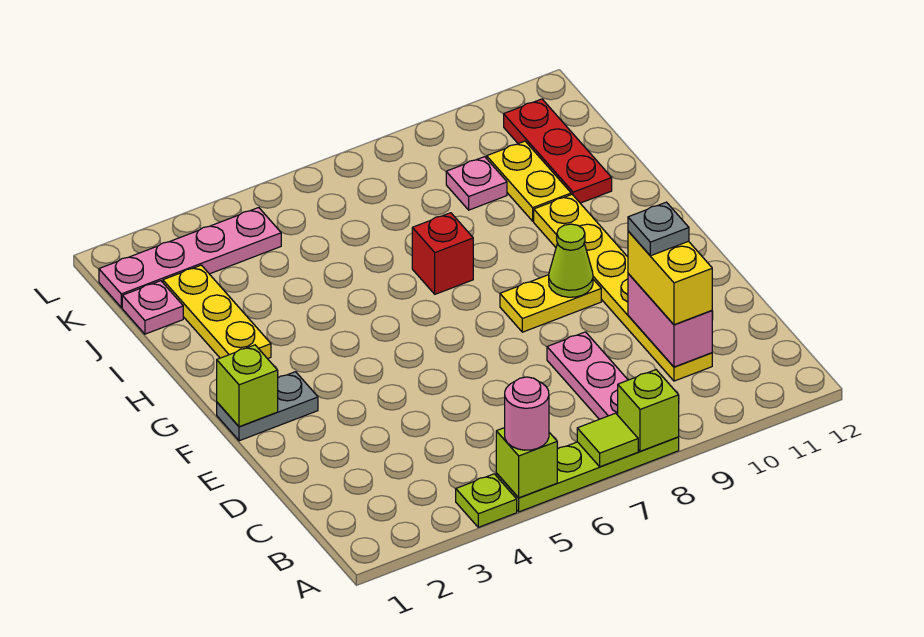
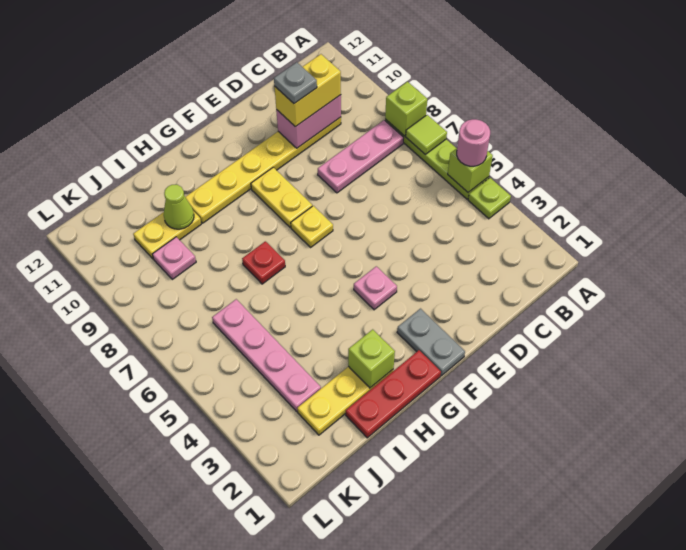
lime brick F1 level 2 -> lime brick H2 level 2
none -> yellow plate F7 level 1
lime cone F9 level 2 -> lime cone I10 level 2
red brick H7 level 1 -> red plate H7 level 1
red plate I11:K11 level 1 -> red plate G1:I1 level 1
pink plate J1 level 1 -> pink plate F4 level 1
pink plate K1:K4 level 1 -> pink plate J3:J6 level 1

